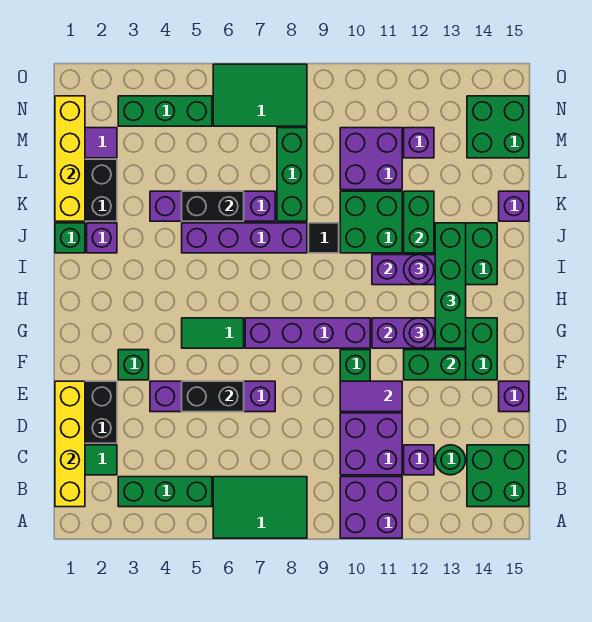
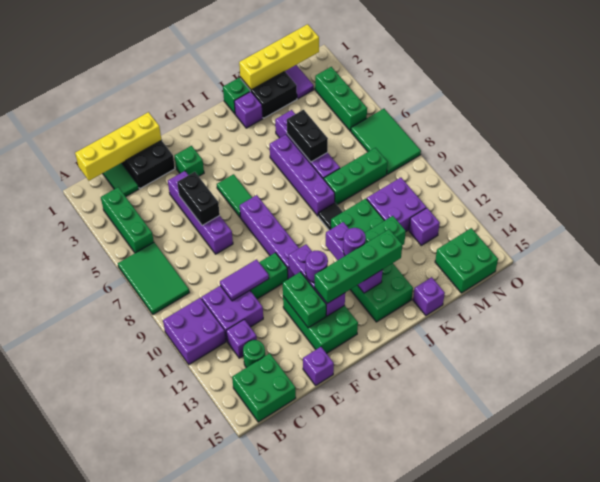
purple tile E10:E11 level 2 -> purple tile D10:E10 level 2

